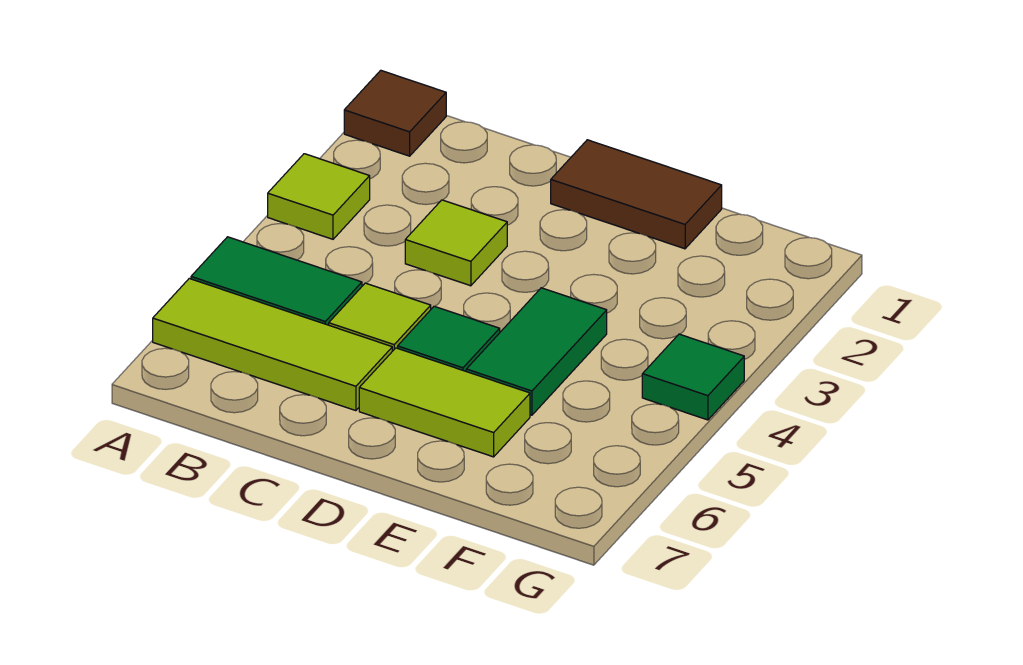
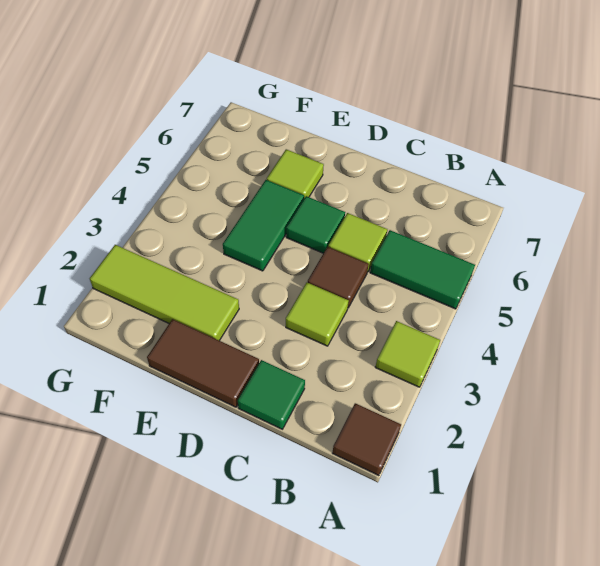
lime tile A6:C6 level 1 -> lime tile E2:G2 level 1
none -> brown tile C4 level 1
lime tile D6:E6 level 1 -> lime tile E6 level 1
green tile G4 level 1 -> green tile C1 level 1

